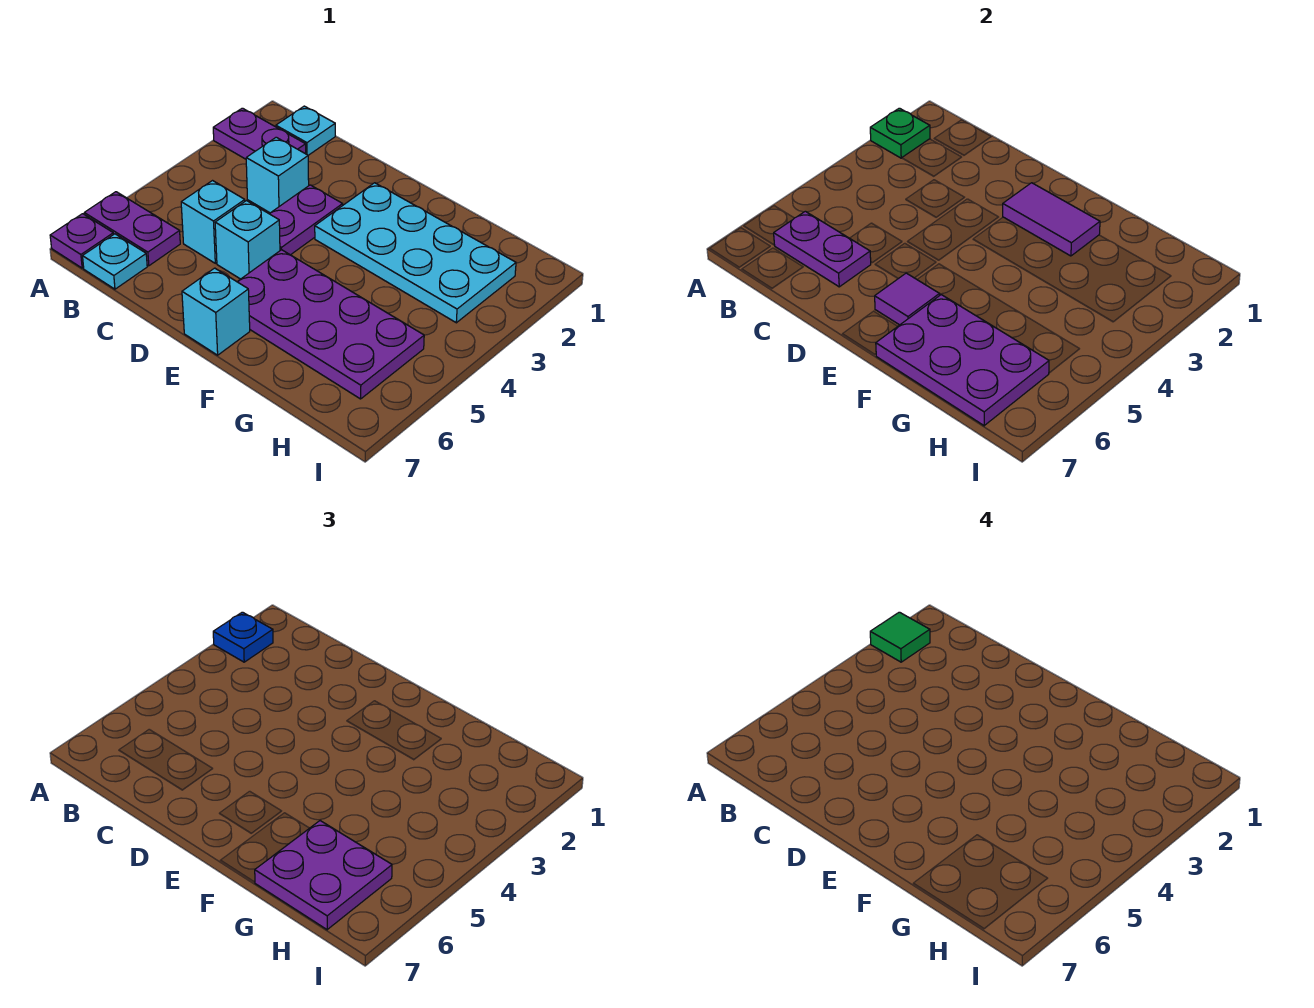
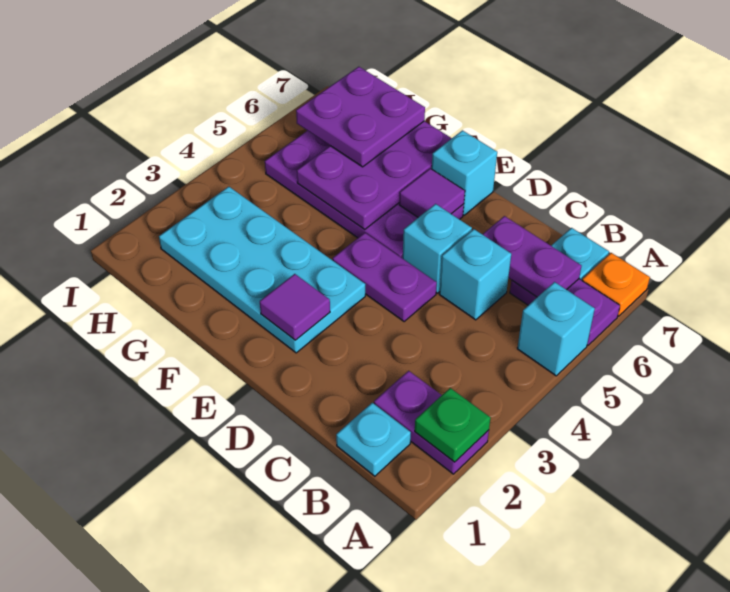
blue plate A2 level 3 -> none
green tile A2 level 4 -> none
purple plate A7 level 1 -> orange plate A7 level 1
cyan brick C3 level 1 -> cyan brick A5 level 1
purple plate D3:D4 level 1 -> purple plate D4:E4 level 1
purple tile E2:F2 level 2 -> purple tile E2 level 2
purple plate F6:H7 level 2 -> purple plate F5:G7 level 2

